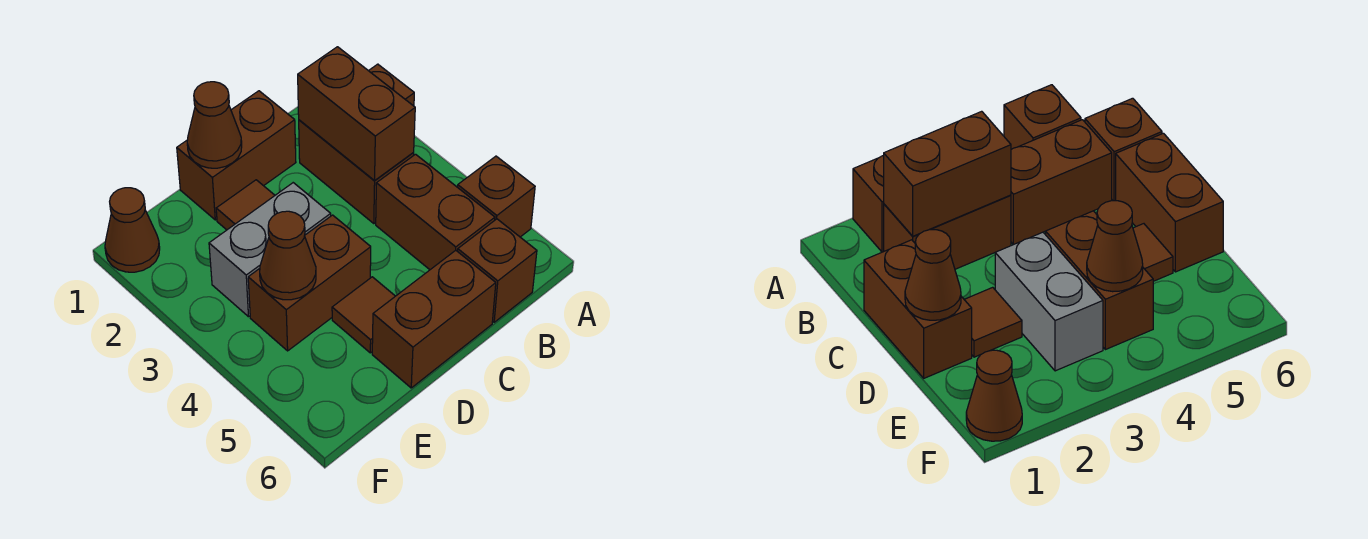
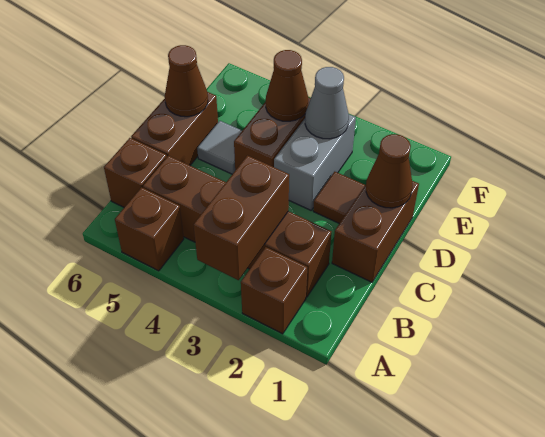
brown brick B2:B3 level 2 -> brown brick A3:B3 level 2
brown tile D5 level 1 -> grey tile D5 level 1
none -> grey cone E3 level 2
brown cone F1 level 1 -> brown cone D6 level 2

